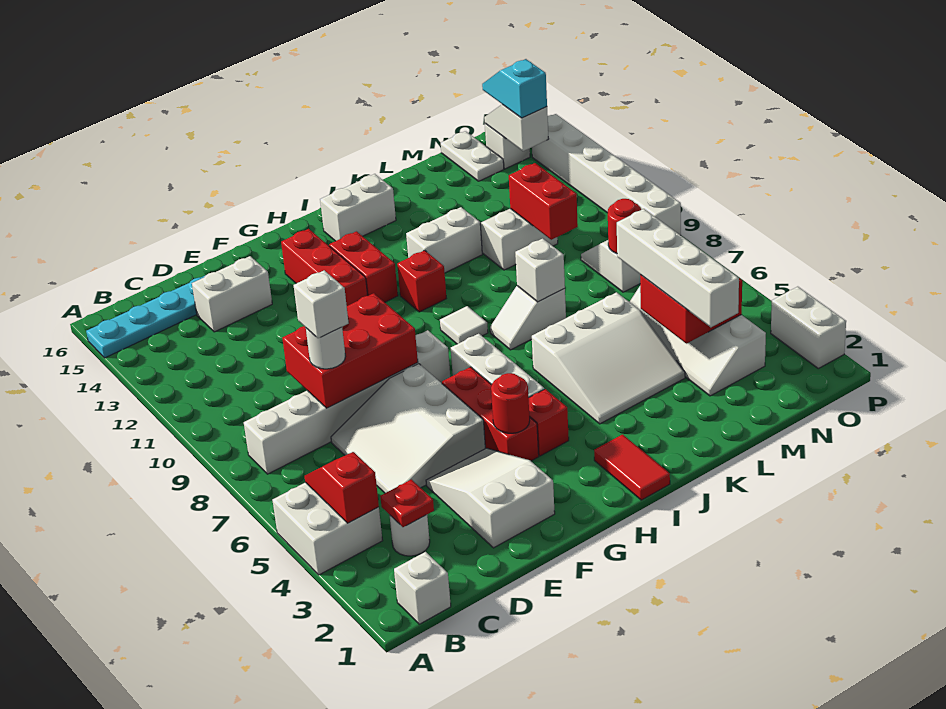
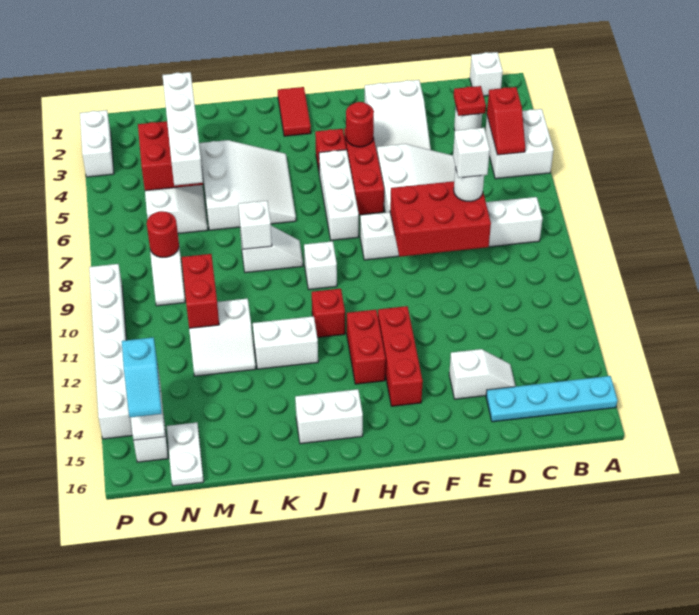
white brick D14:E14 level 1 -> white slope D14:E14 level 1 top E
white tile I9 level 1 -> white brick I9 level 1
white slope J4:L6 level 1 top 6 -> white slope J4:L6 level 1 top L

